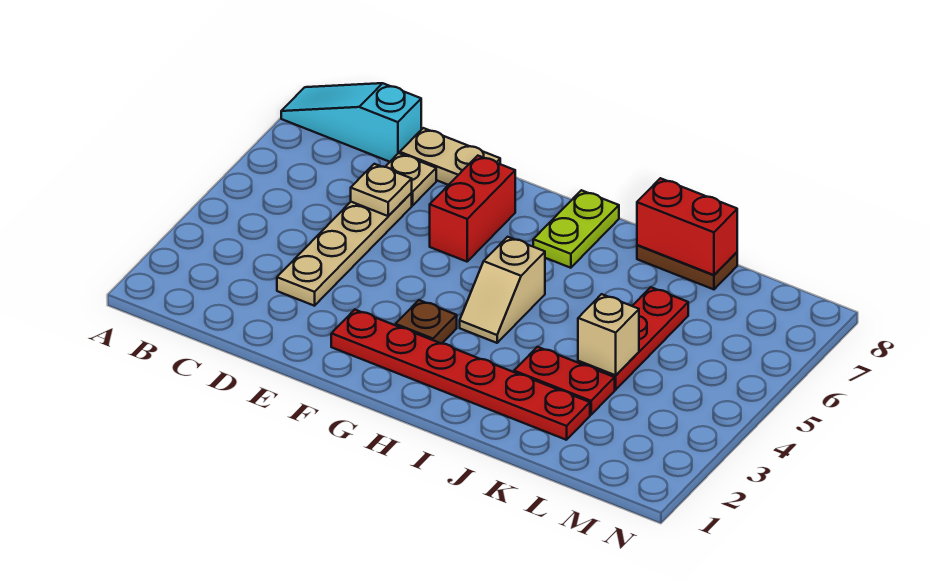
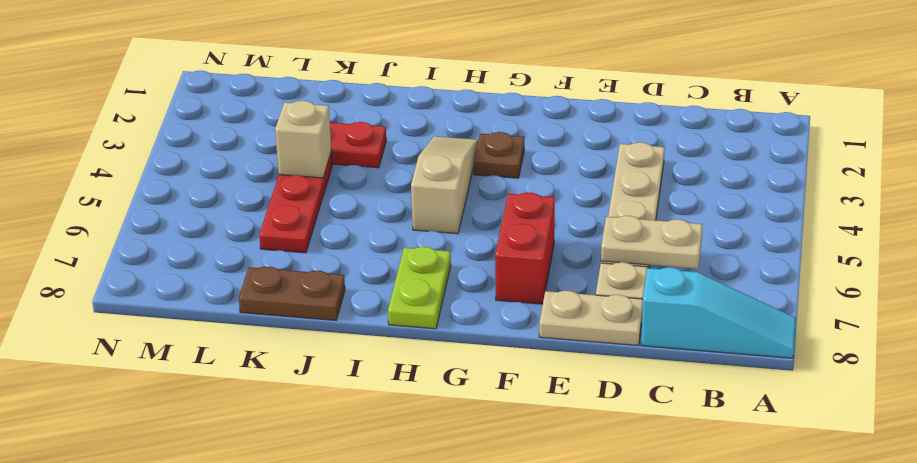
tan plate D6 level 2 -> tan plate C6:D6 level 2
red plate F2:K2 level 1 -> none
tan slope H4:H5 level 1 top 5 -> tan slope H3:H5 level 1 top 5
red brick J8:K8 level 2 -> none

